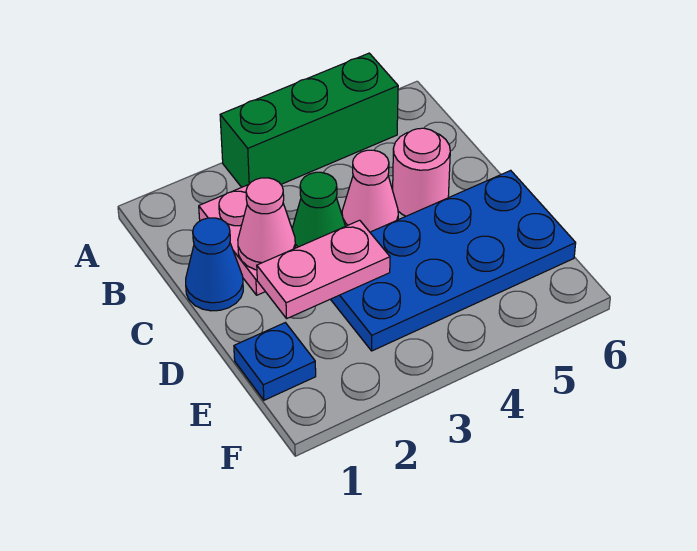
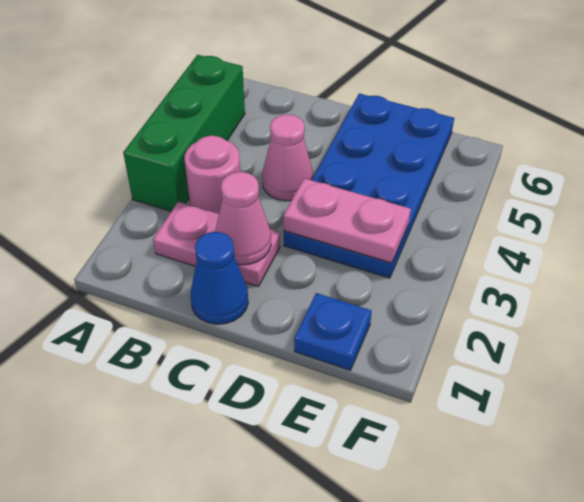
green cone C3 level 1 -> none
pink round brick C5 level 1 -> pink round brick B3 level 1
pink plate D2:D3 level 2 -> pink plate D3:E3 level 2

